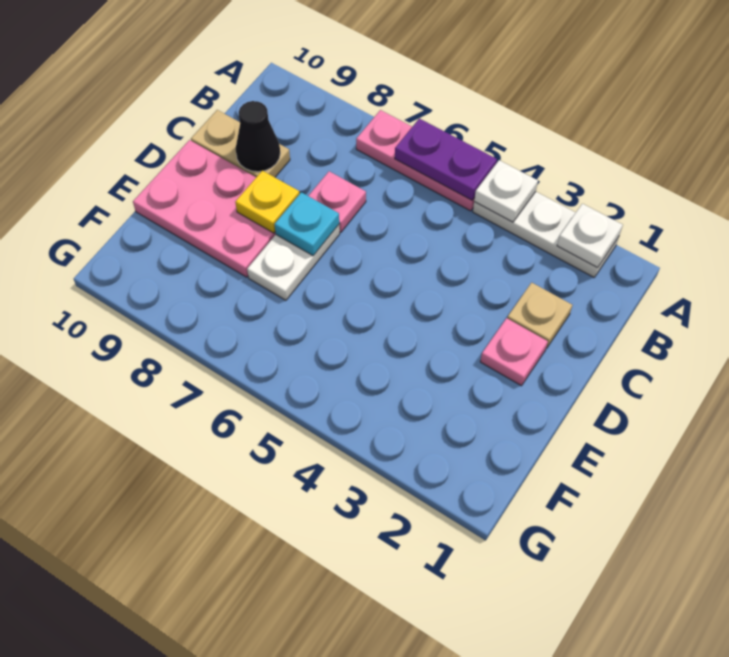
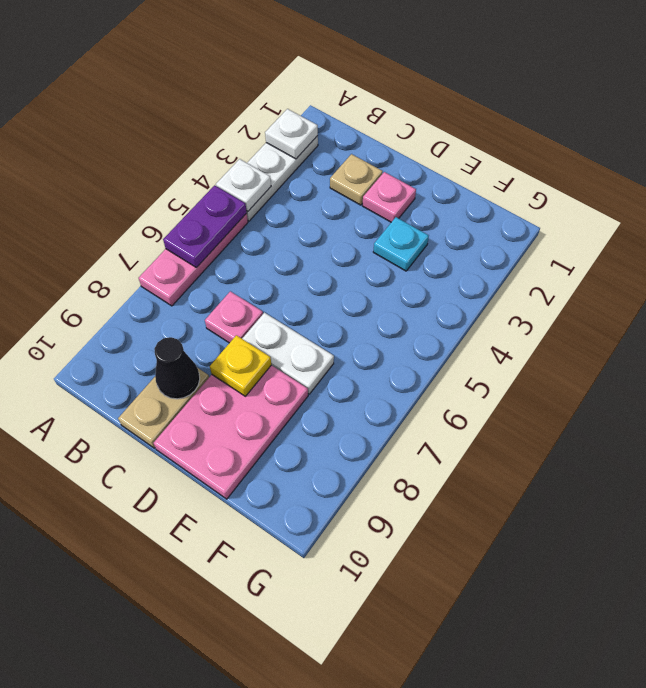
cyan plate D7 level 2 -> cyan plate E3 level 1

